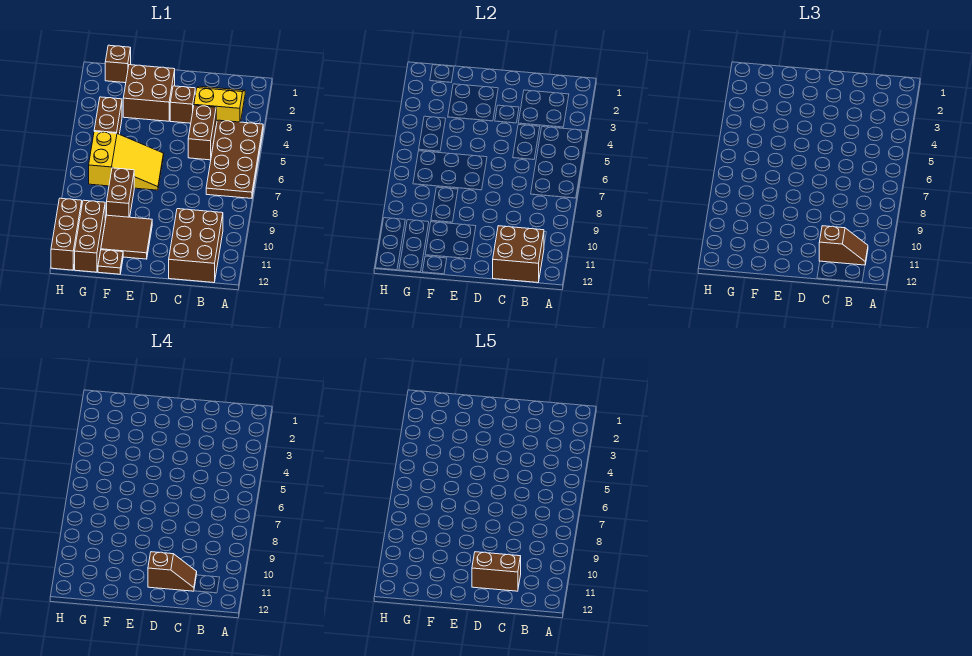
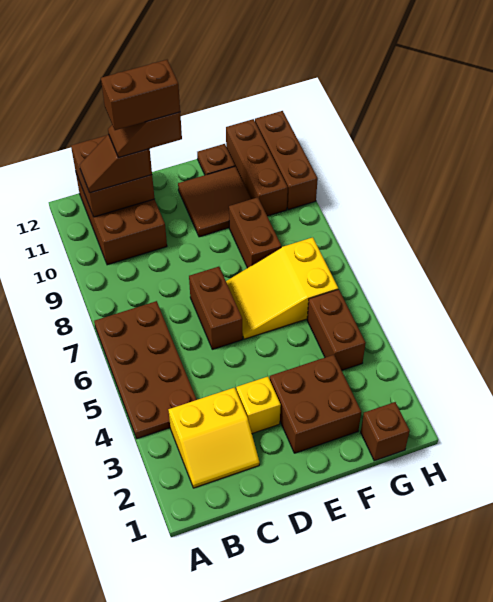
brown brick C4:C5 level 1 -> brown brick D6:D7 level 1
brown brick D3 level 1 -> yellow brick D3 level 1

